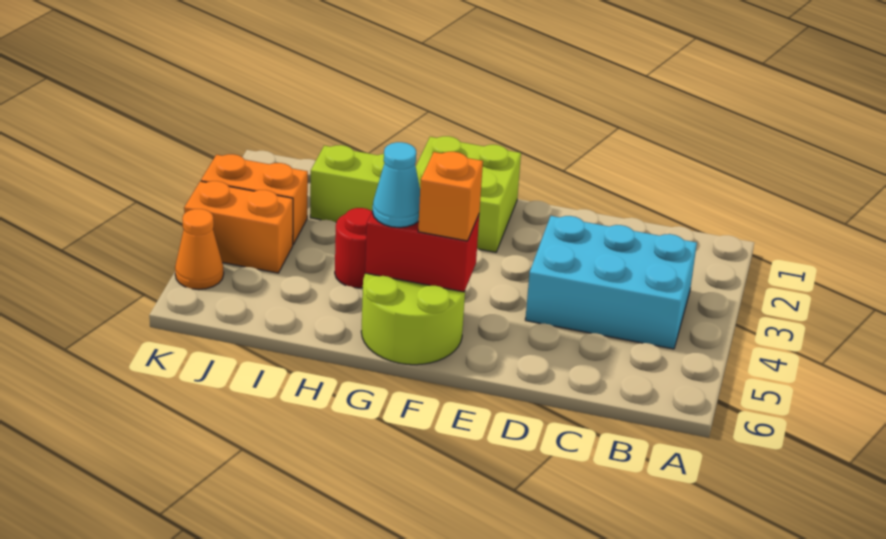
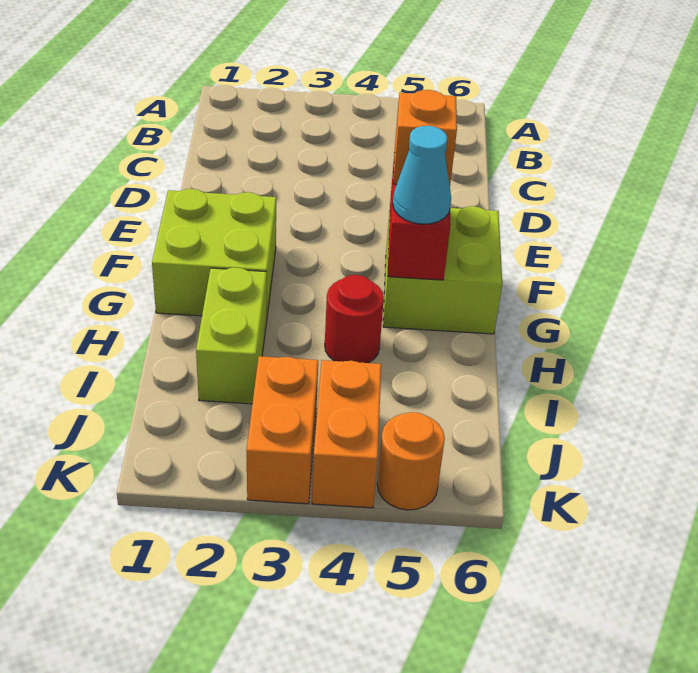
cyan brick B3:D4 level 1 -> none
lime round brick F5:G6 level 1 -> lime brick F5:G6 level 1
orange cone K5 level 1 -> orange round brick K5 level 1

